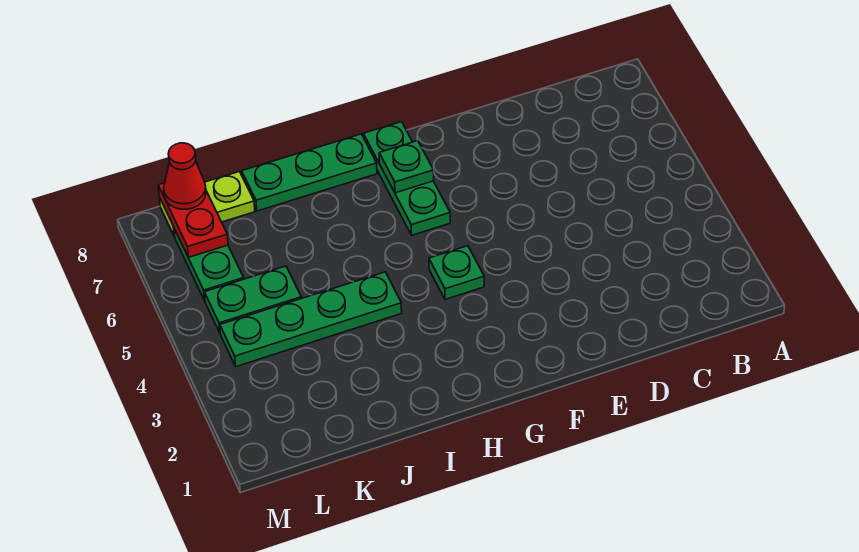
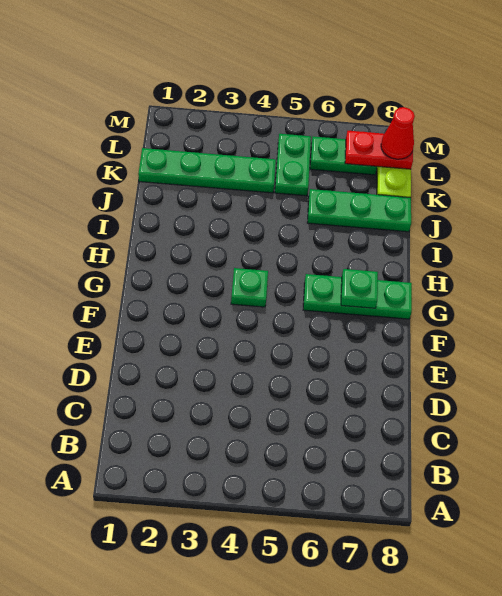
green plate H8:J8 level 1 -> green plate J6:J8 level 1
green plate I4:L4 level 1 -> green plate K1:K4 level 1

